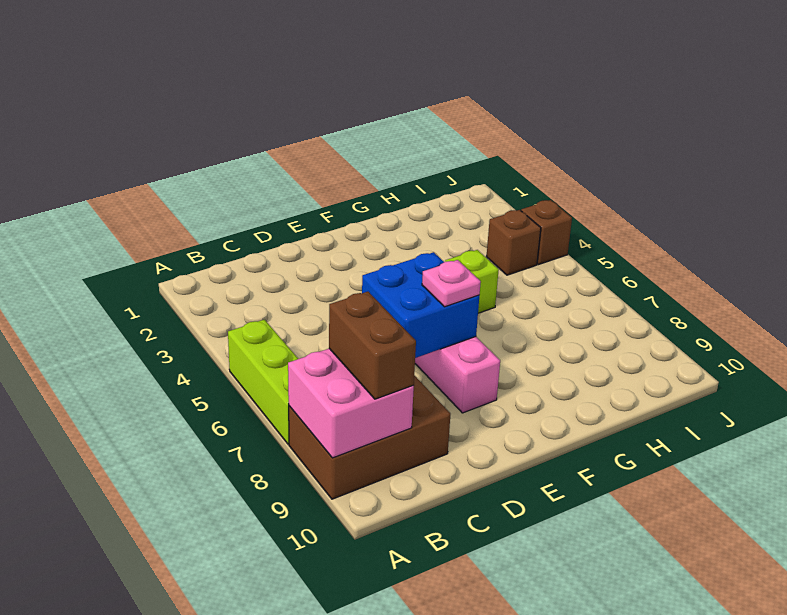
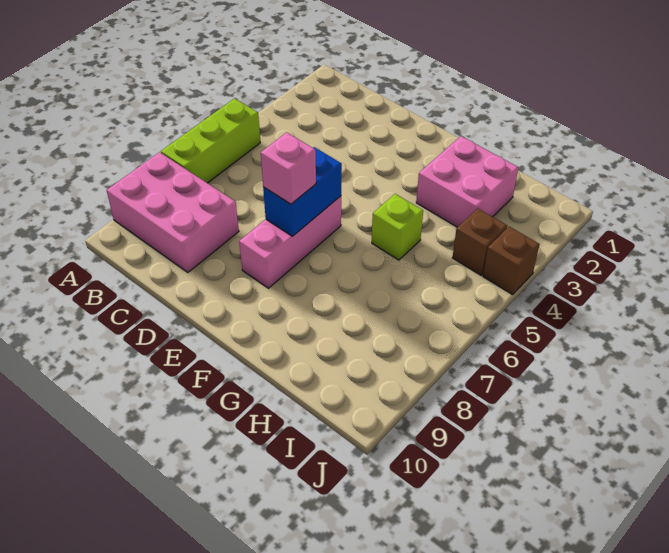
brown brick A8:C9 level 1 -> pink brick A8:C9 level 1
pink brick A8:B9 level 2 -> pink brick G2:H3 level 1
brown brick B8:B9 level 3 -> none
blue brick D6:E7 level 2 -> blue brick E6:E7 level 2
pink plate E7 level 3 -> pink brick E7 level 3

